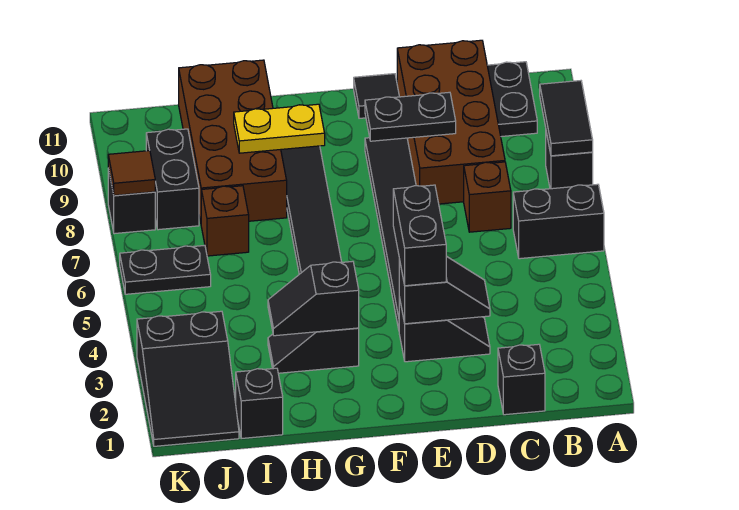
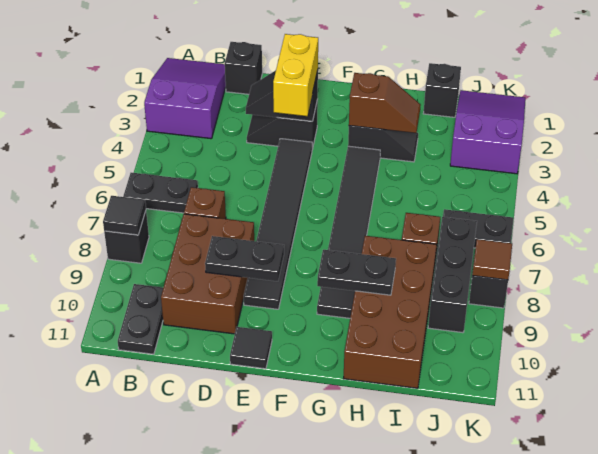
none -> purple slope A1:B3 level 1 top 3
black brick A6:B6 level 1 -> black plate A6:B6 level 1
black tile A8:A9 level 2 -> black tile A8 level 2
brown brick C8:D11 level 1 -> brown brick C8:D10 level 1
black brick E3:E4 level 3 -> yellow brick E3:E4 level 3
black slope G3:H3 level 2 top G -> brown slope G3:H3 level 2 top G
yellow plate G9:H9 level 2 -> black plate G9:H9 level 2
black slope J1:K3 level 1 top 3 -> purple slope J1:K3 level 1 top 3
black brick J8:J9 level 1 -> black brick J7:J9 level 1

